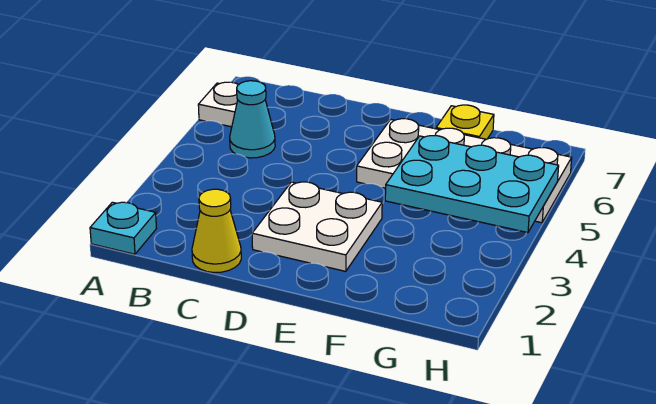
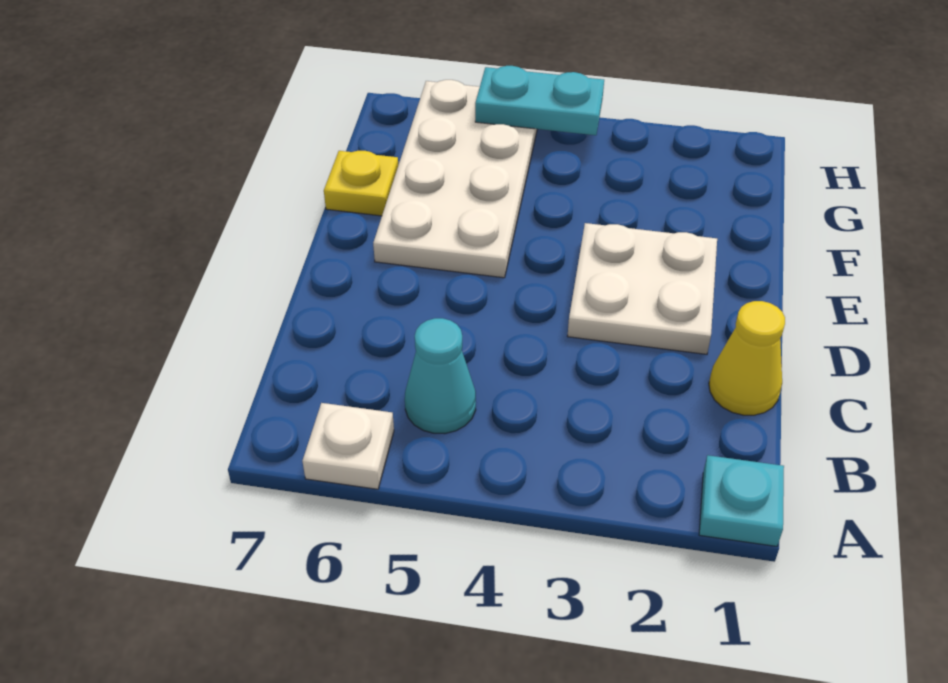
cyan plate F4:H5 level 2 -> cyan plate H4:H5 level 2

